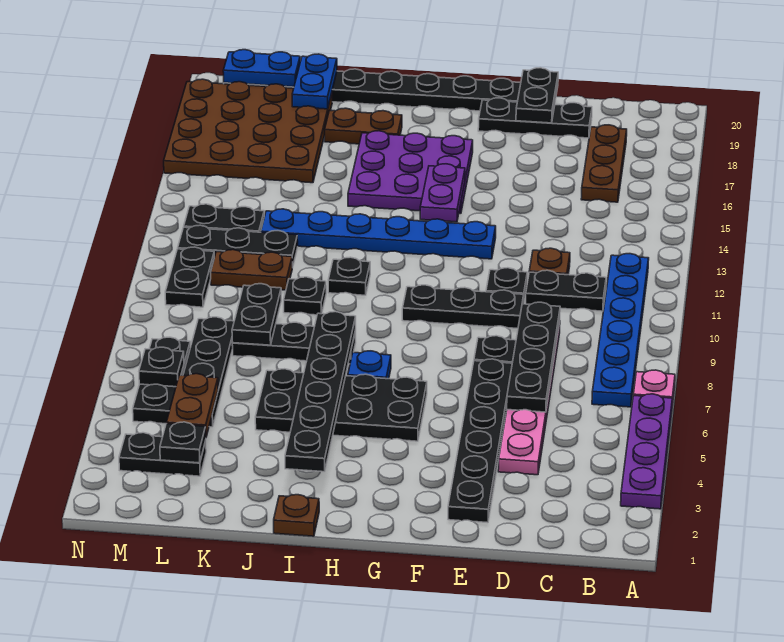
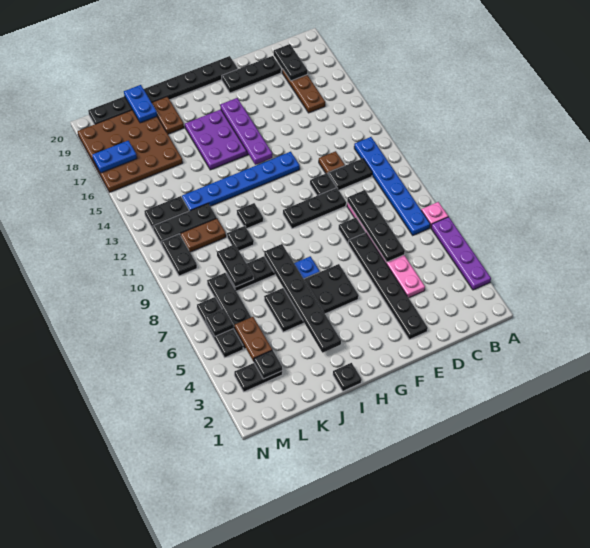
black plate E19:E20 level 2 -> black plate C18:C19 level 2
purple plate G14:G15 level 2 -> purple plate G14:G17 level 2
brown plate I1 level 1 -> black plate I1 level 1
brown plate I18:J18 level 1 -> brown plate J18:J19 level 1
blue plate L20:M20 level 2 -> blue plate M17:N17 level 2

